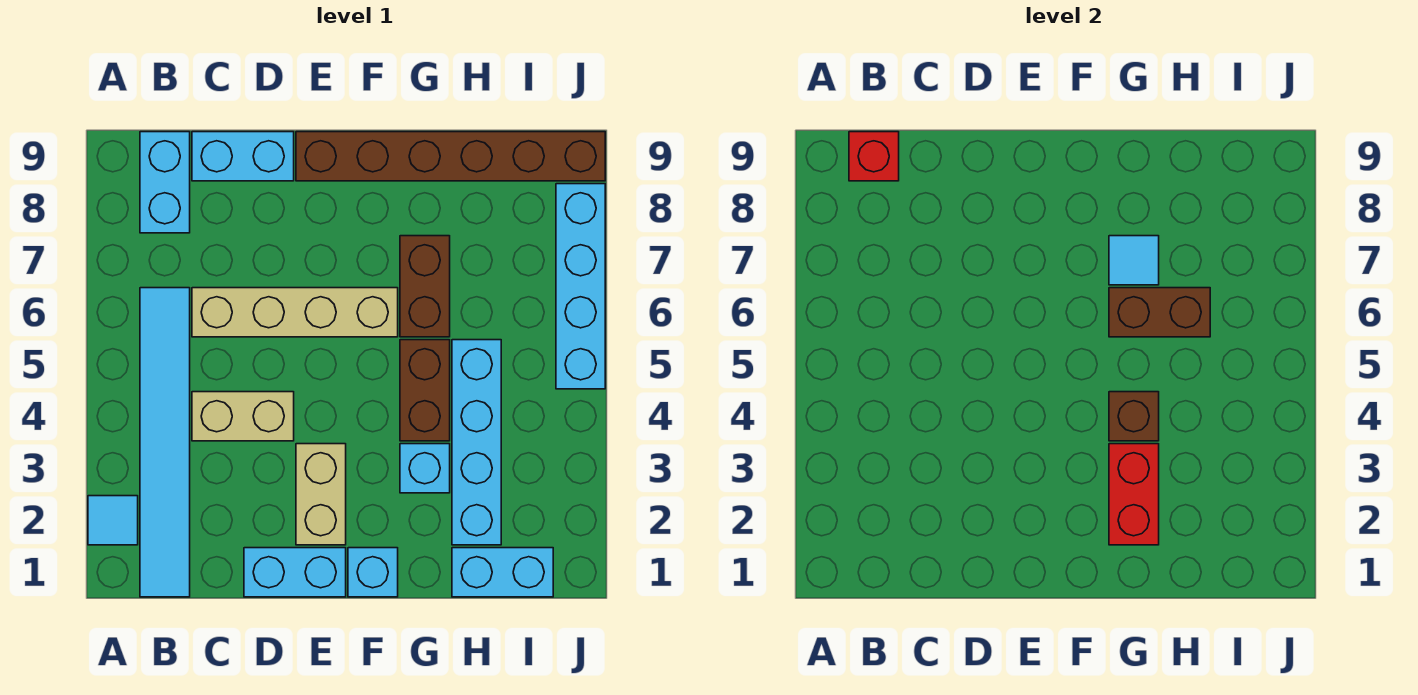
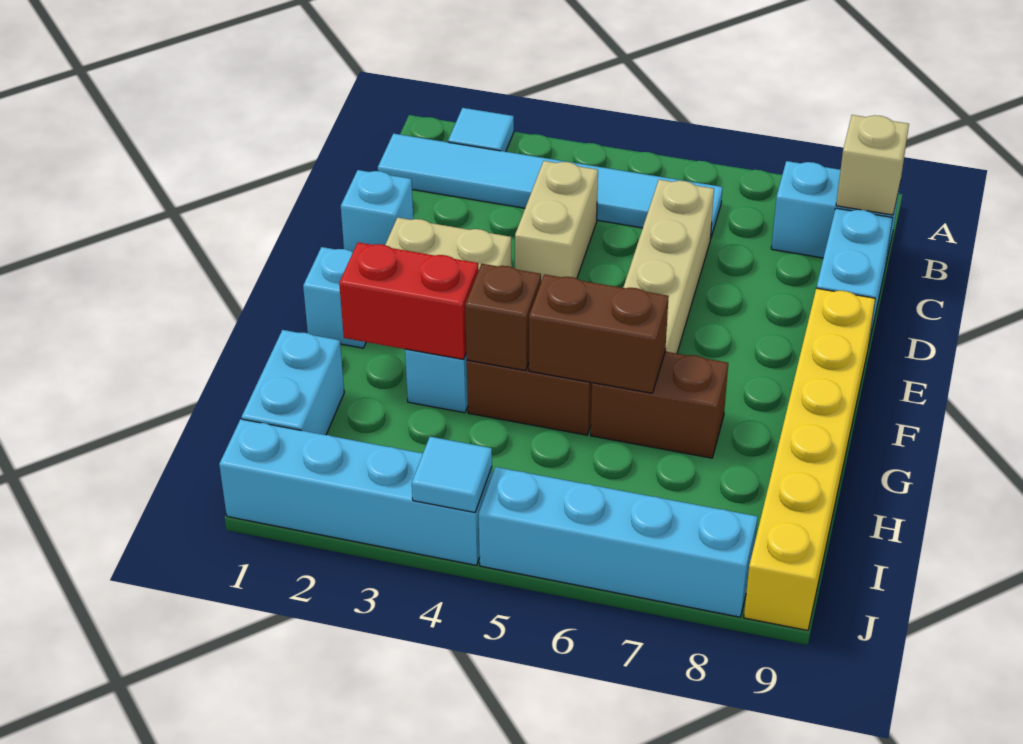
red brick B9 level 2 -> tan brick B9 level 2
cyan brick D1:E1 level 1 -> cyan brick D1 level 1
brown brick E9:J9 level 1 -> yellow brick E9:J9 level 1
brown brick G6:H6 level 2 -> brown brick G5:G6 level 2
cyan tile G7 level 2 -> cyan tile J4 level 2
cyan brick H2:H5 level 1 -> cyan brick J1:J4 level 1

